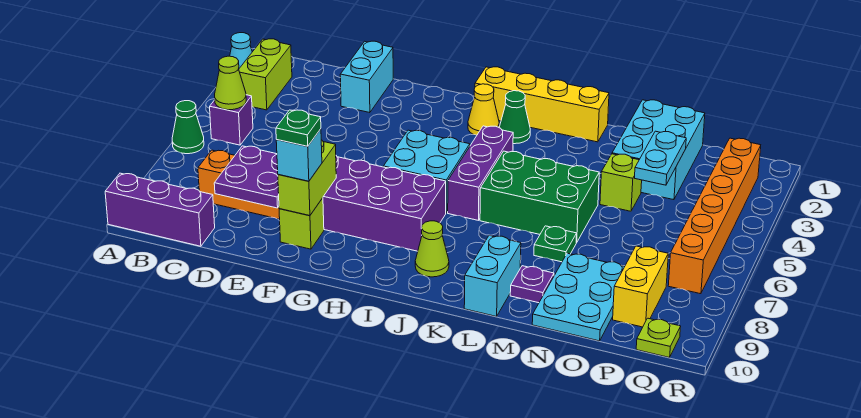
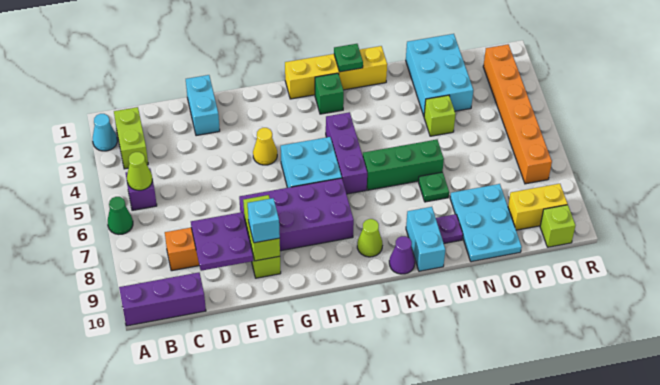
green plate F9 level 4 -> green plate K1 level 2
yellow cone I2 level 1 -> yellow cone G4 level 1
green cone J2 level 1 -> green brick J2 level 1
green brick K5:M6 level 1 -> green brick K6:M6 level 1
none -> purple cone K10 level 1
cyan plate O3:O4 level 2 -> none
yellow brick P8:P9 level 1 -> yellow brick P9:Q9 level 1
lime plate Q10 level 1 -> lime brick Q10 level 1

